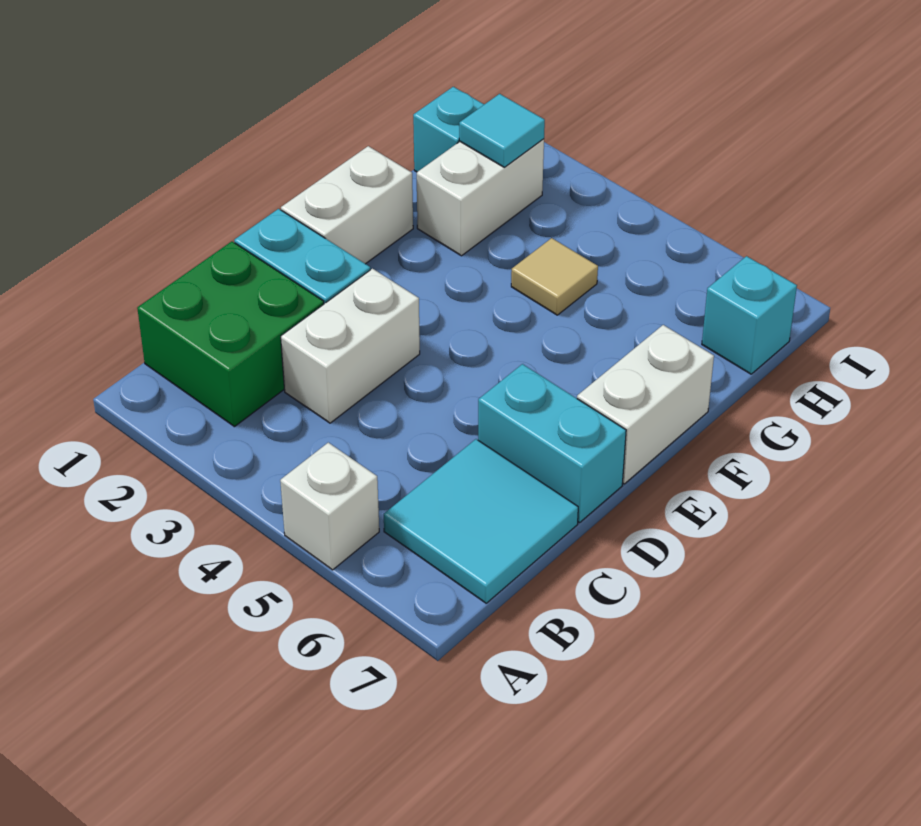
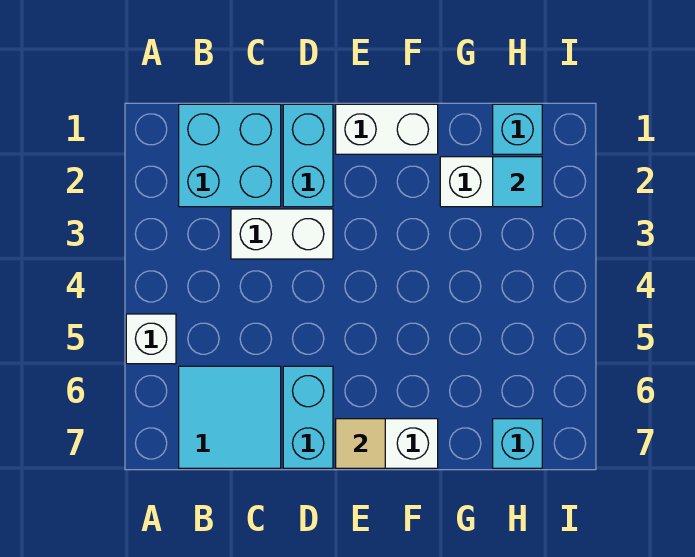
green brick B1:C2 level 1 -> cyan brick B1:C2 level 1
tan tile G4 level 1 -> tan tile E7 level 2

